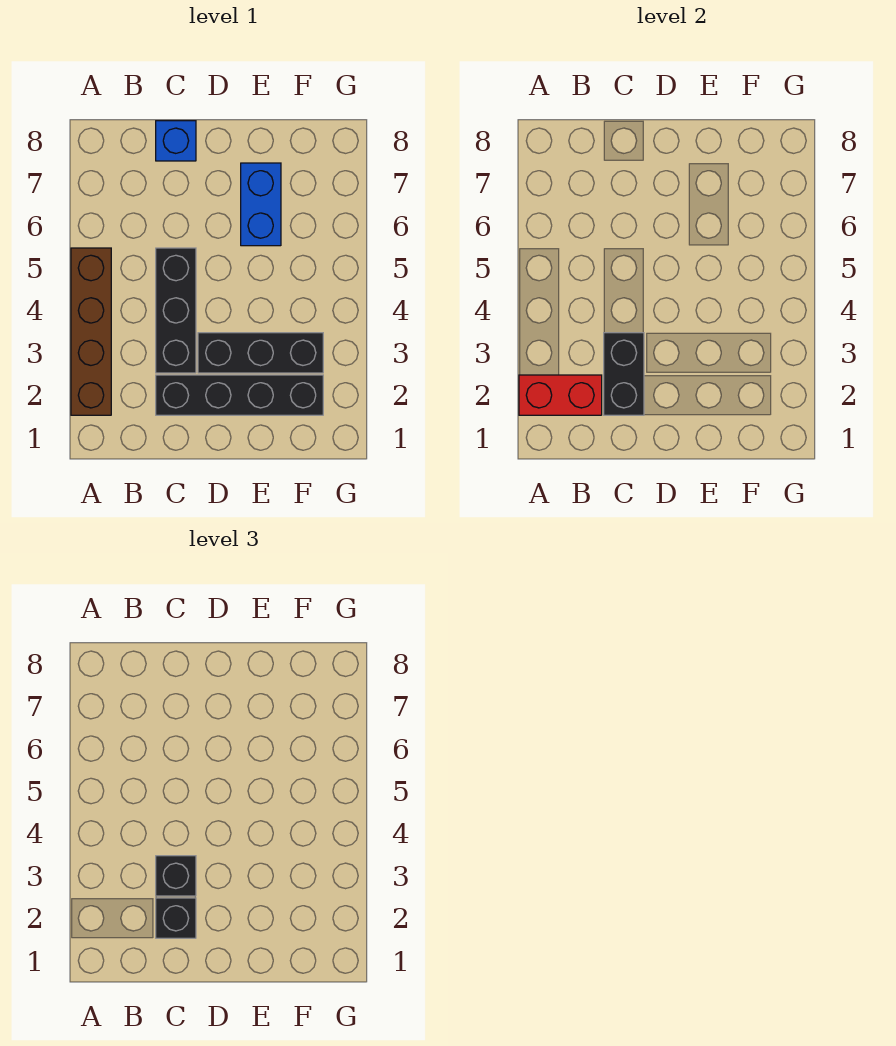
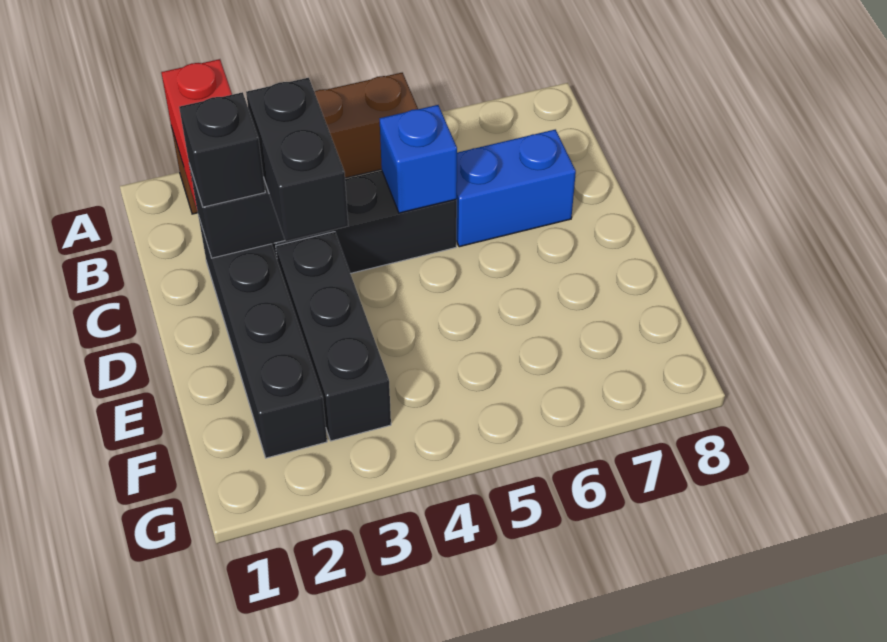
black brick C3 level 3 -> black brick C3:D3 level 3
blue brick C8 level 1 -> blue brick C5 level 2
blue brick E6:E7 level 1 -> blue brick C6:C7 level 1

